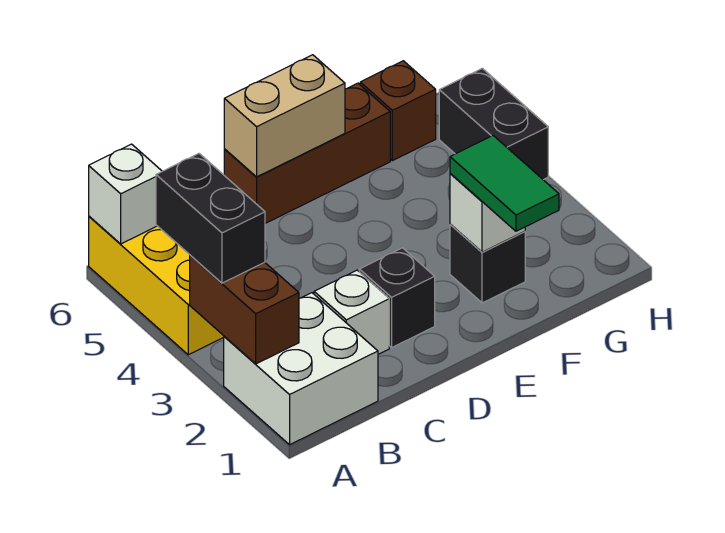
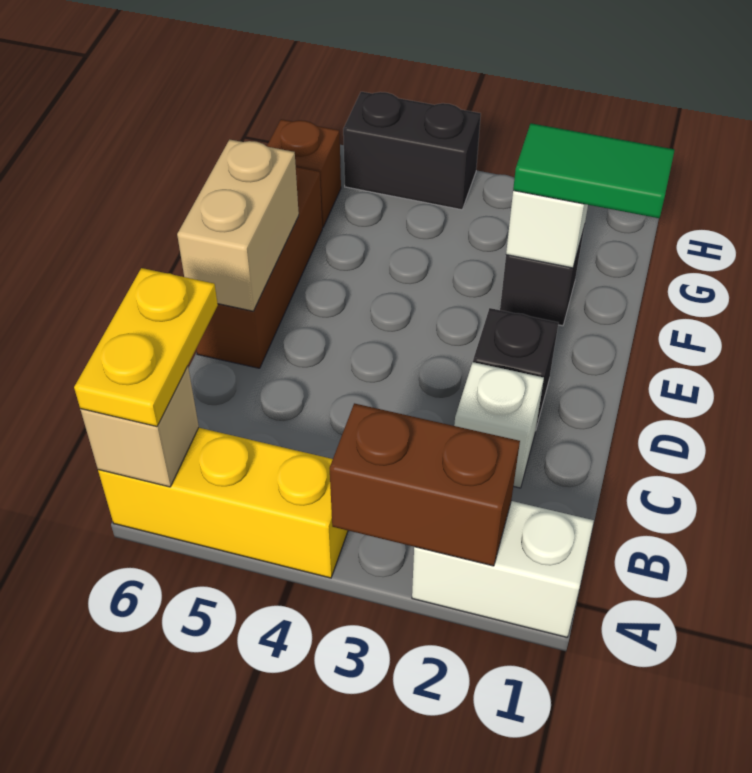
white brick A1:B2 level 1 -> white brick A1:A2 level 1
black brick A3:A4 level 3 -> none
white brick A6 level 2 -> tan brick A6 level 2
none -> yellow plate A6:B6 level 3

